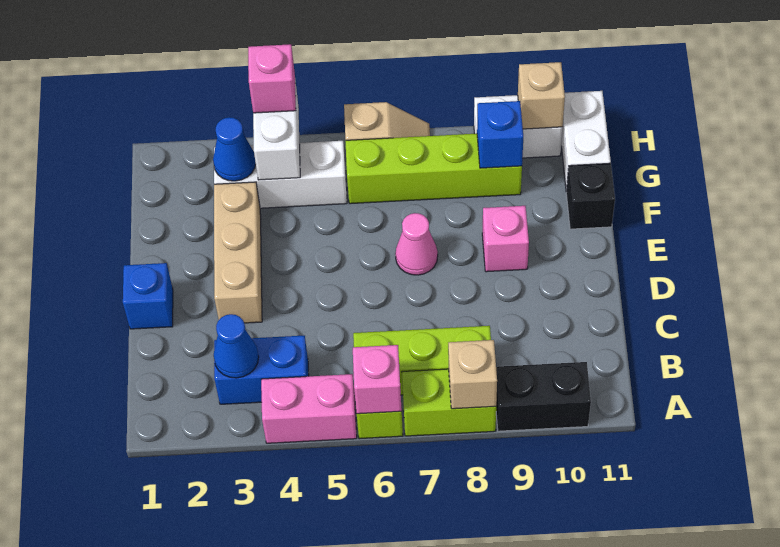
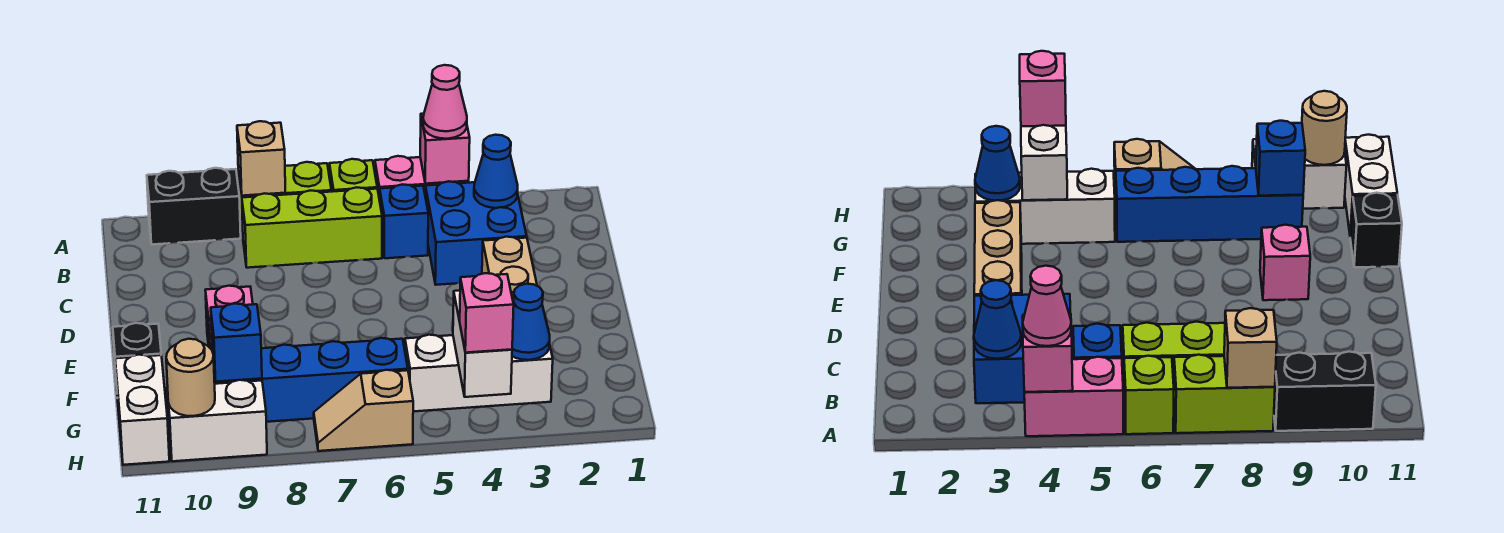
pink brick A6 level 2 -> pink brick A4 level 2
blue brick B3:B4 level 1 -> blue brick B3:C4 level 1
blue brick D1 level 1 -> blue brick B5 level 1
pink cone E7 level 1 -> pink cone A4 level 3
lime brick G6:G9 level 1 -> blue brick G6:G9 level 1
tan brick H10 level 2 -> tan round brick H10 level 2

